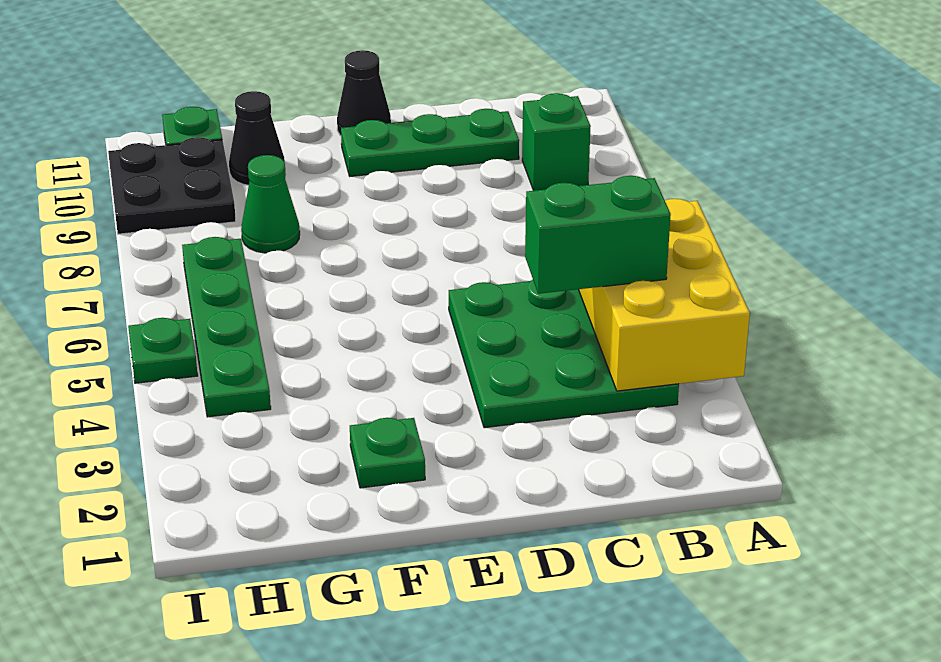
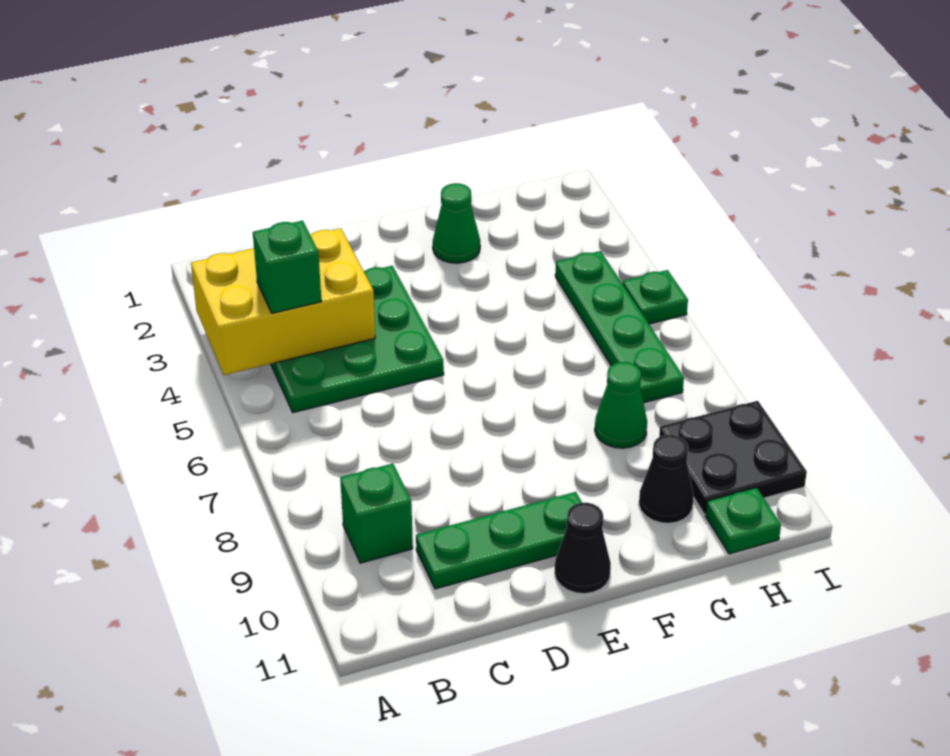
yellow brick A3:B5 level 2 -> yellow brick A3:C4 level 2
green brick B4:C4 level 3 -> green brick B4 level 3
green plate F2 level 1 -> green cone F2 level 1

